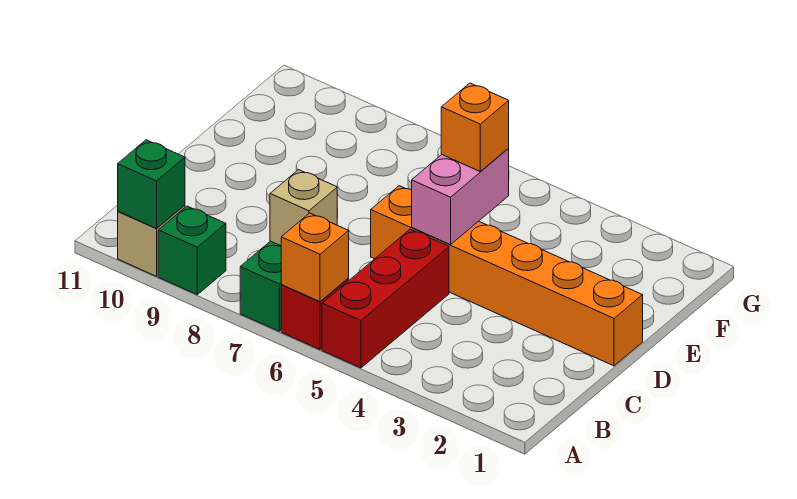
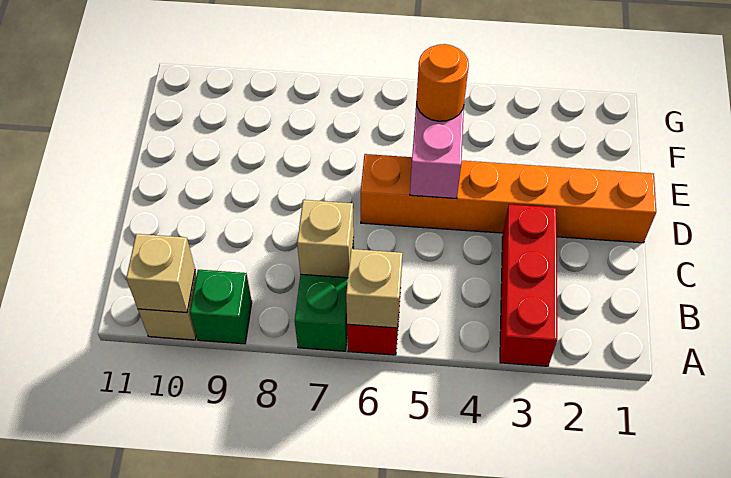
red brick A5:C5 level 1 -> red brick A3:C3 level 1
orange brick A6 level 2 -> tan brick A6 level 2
green brick A10 level 2 -> tan brick A10 level 2
orange brick E5 level 3 -> orange round brick E5 level 3

